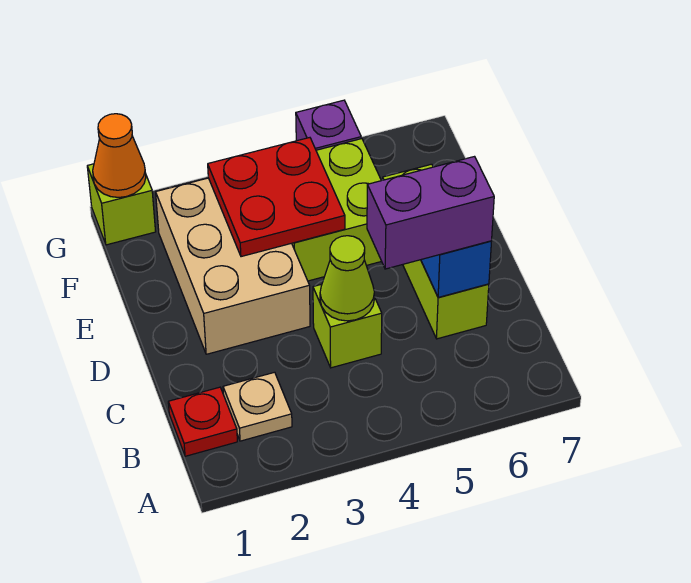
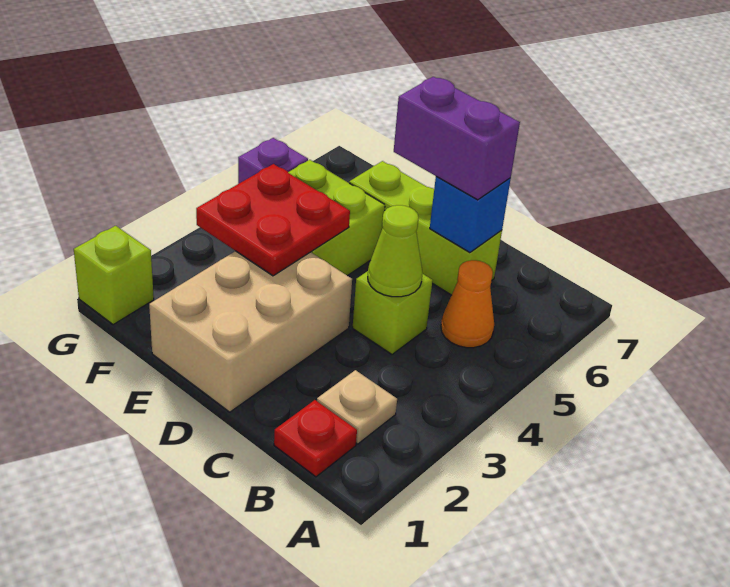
purple brick C5:C6 level 3 -> purple brick C6:D6 level 3
tan brick D2:F3 level 1 -> tan brick D1:E3 level 1
orange cone G1 level 2 -> orange cone B5 level 1

